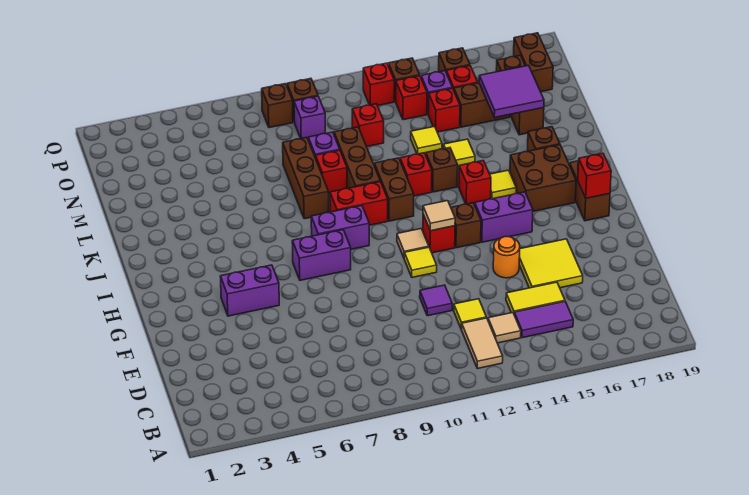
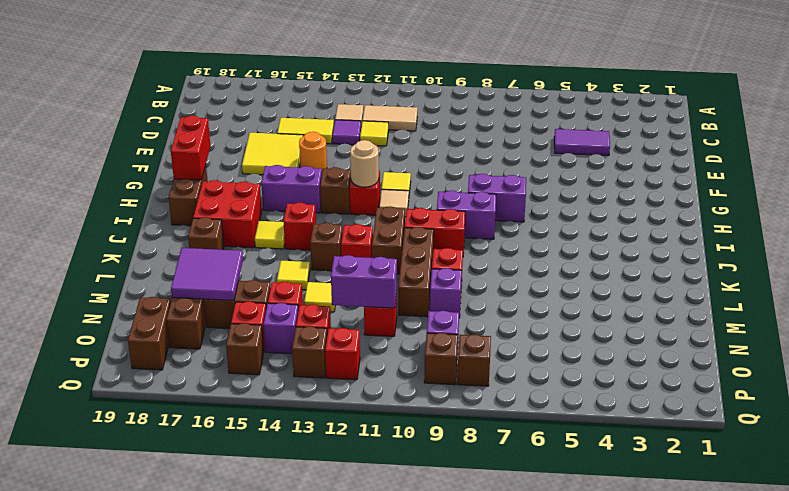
tan tile B12:C12 level 1 -> tan tile C11:C12 level 1
purple tile C14:C15 level 1 -> purple tile D4:D5 level 1
purple tile E11 level 1 -> purple tile D13 level 1
purple brick G4:G5 level 1 -> purple brick N11:N12 level 2
tan tile H12 level 2 -> tan round brick H12 level 2
red brick H18 level 2 -> red brick G18:H18 level 2
brown brick I16:J17 level 1 -> red brick I16:J17 level 1
brown brick K8:M8 level 1 -> none

